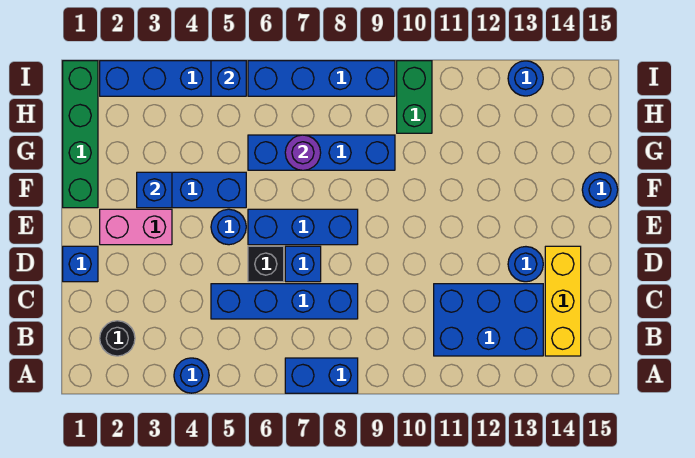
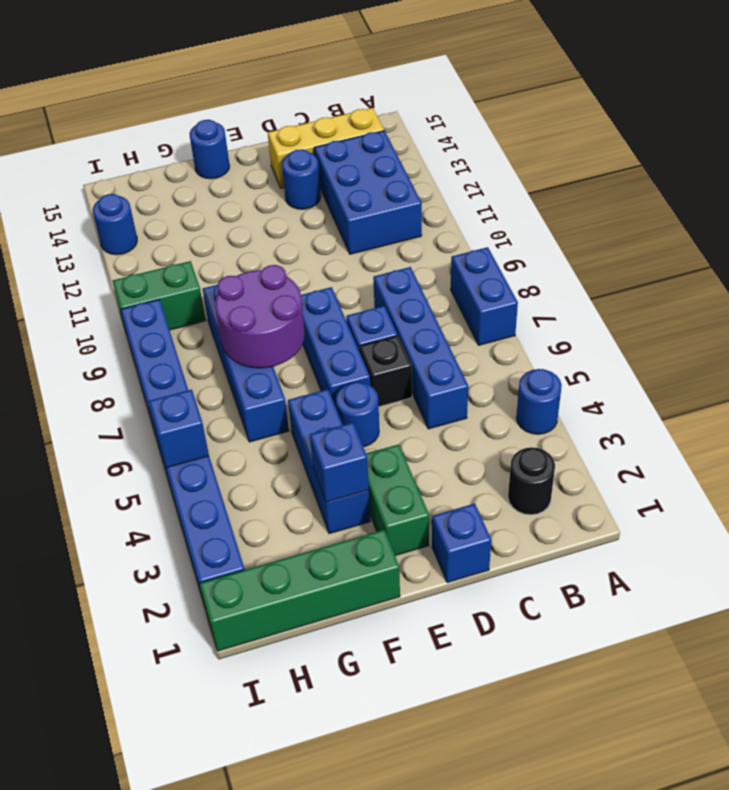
pink brick E2:E3 level 1 -> green brick E2:E3 level 1
purple round brick G7 level 2 -> purple round brick F7:G8 level 2

